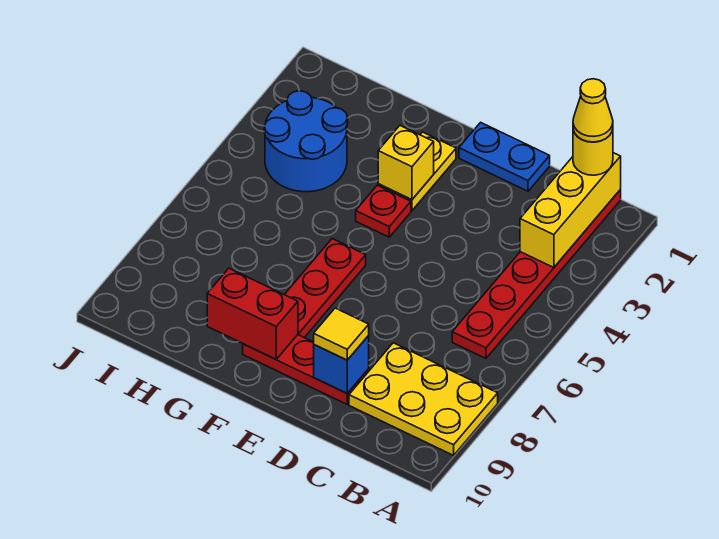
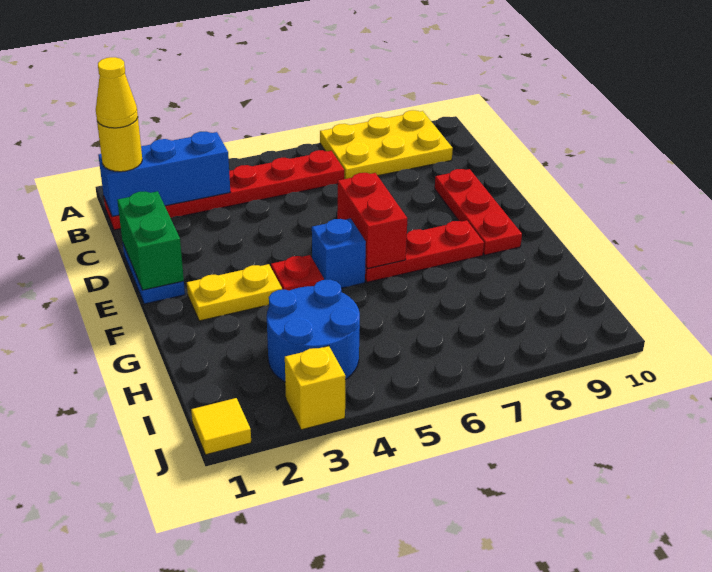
yellow plate A8:C9 level 1 -> yellow plate A7:B9 level 1
yellow brick B1:B3 level 2 -> blue brick B1:B3 level 2
none -> green brick D1:E1 level 2
blue brick D9 level 2 -> blue brick F5 level 1
yellow tile D9 level 3 -> yellow tile J1 level 1
yellow brick F3 level 2 -> yellow brick J3 level 1
red brick F9:G9 level 2 -> red brick E6:F6 level 2

